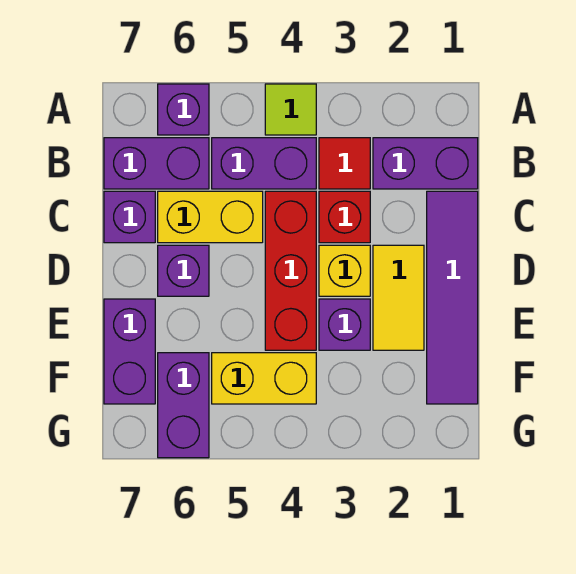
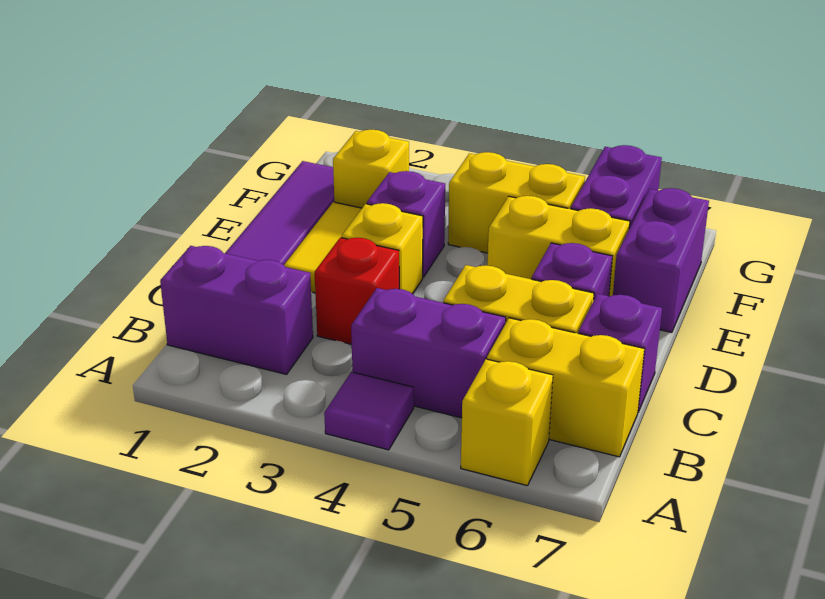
lime tile A4 level 1 -> purple tile A4 level 1
purple brick A6 level 1 -> yellow brick A6 level 1
red tile B3 level 1 -> none
purple brick B6:B7 level 1 -> yellow brick B6:B7 level 1
red brick C4:E4 level 1 -> none
none -> yellow brick E5:E6 level 1
none -> yellow brick F2 level 1

